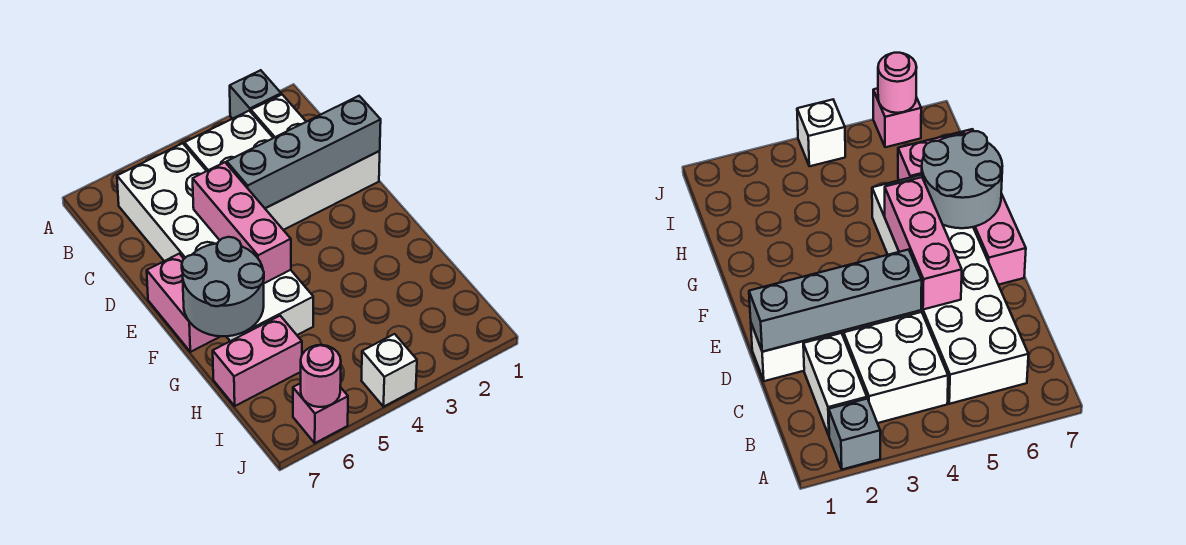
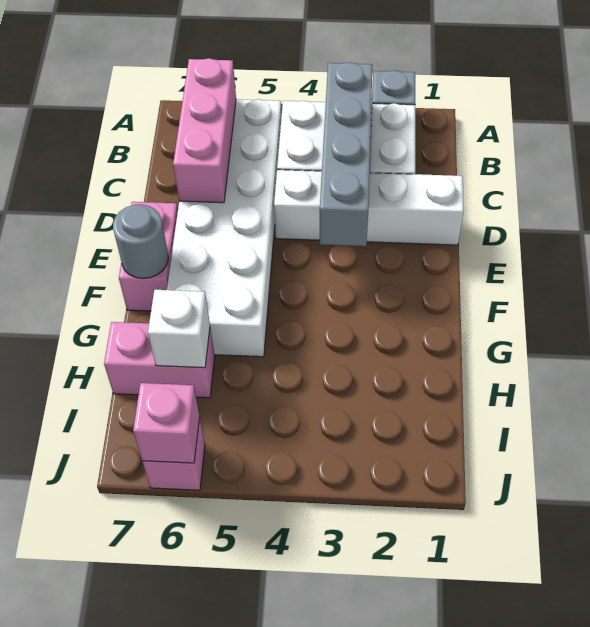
grey brick D1:D4 level 2 -> grey brick B3:E3 level 2
pink brick D5:F5 level 2 -> pink brick B6:D6 level 2
grey round brick F6:G7 level 2 -> grey round brick F7 level 2
white brick J4 level 1 -> white brick H6 level 2
pink round brick J6 level 2 -> pink brick J6 level 2

